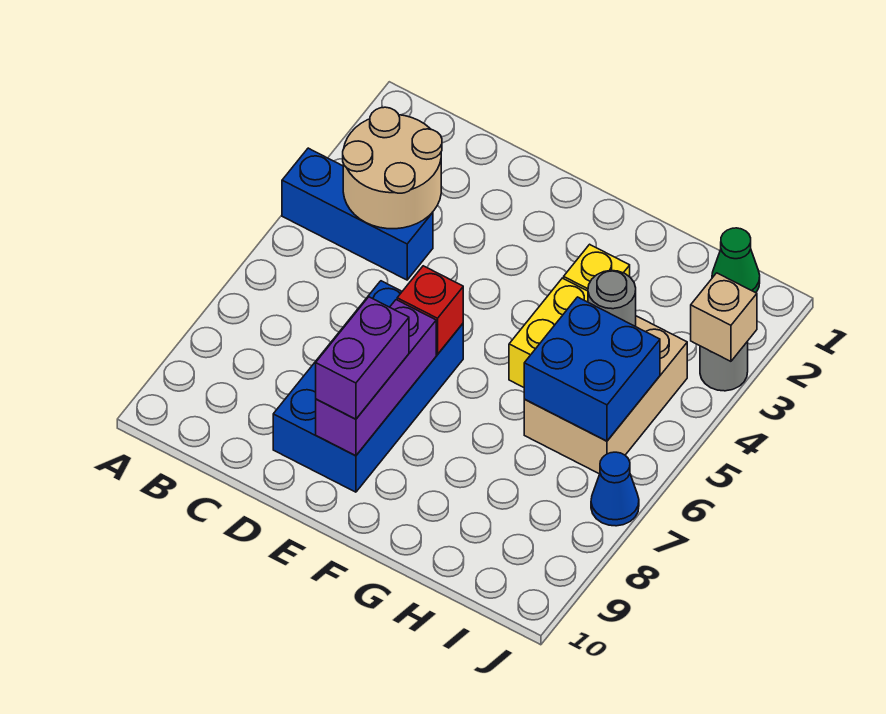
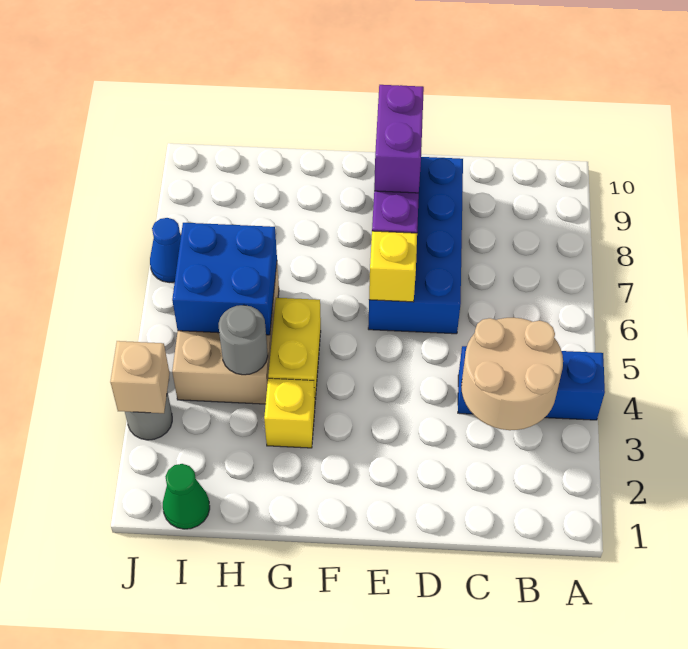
red brick E6 level 2 -> yellow brick E6 level 2

